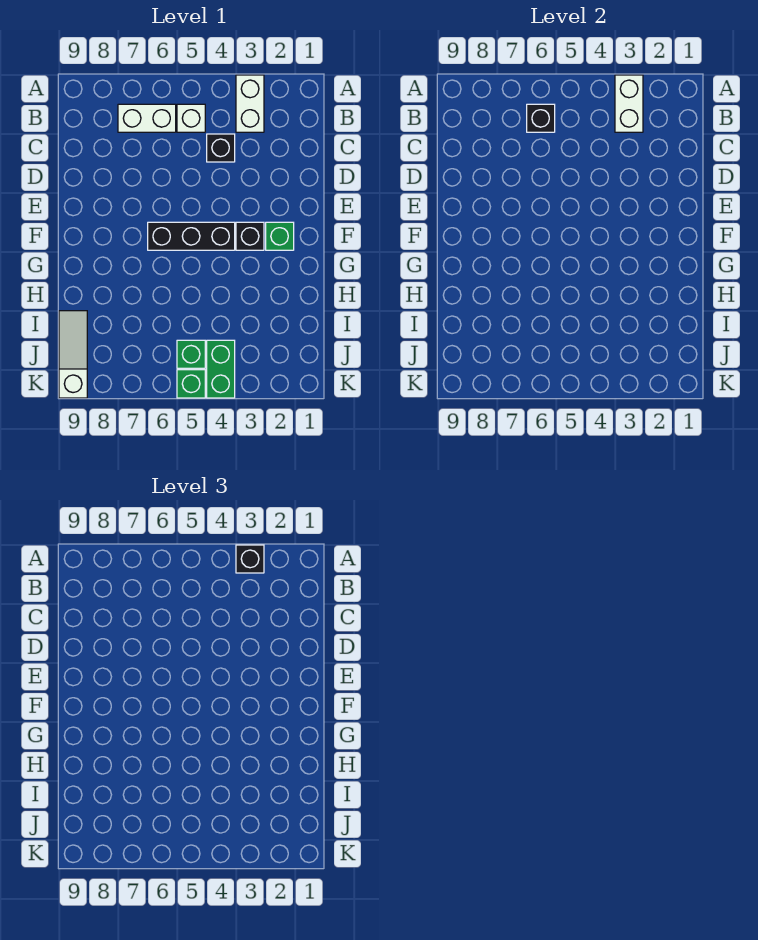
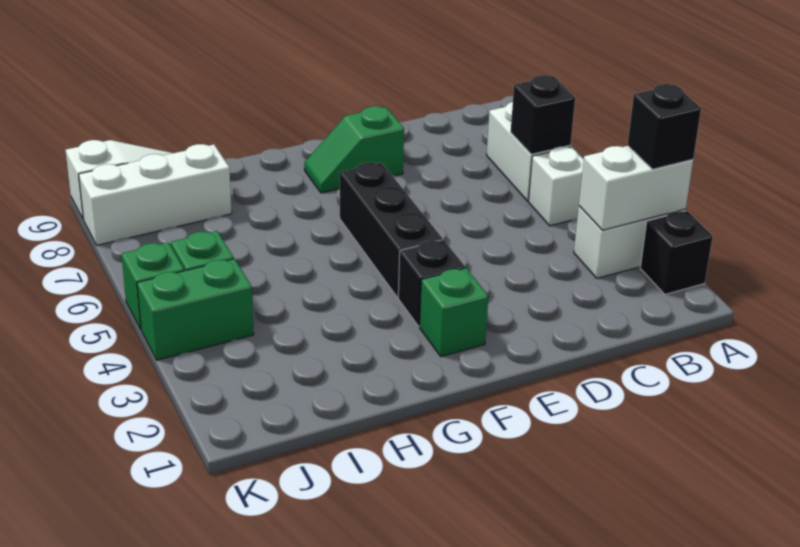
black brick C4 level 1 -> black brick A2 level 1
none -> green slope E8:F8 level 1 top E
none -> white brick I8:K8 level 1

